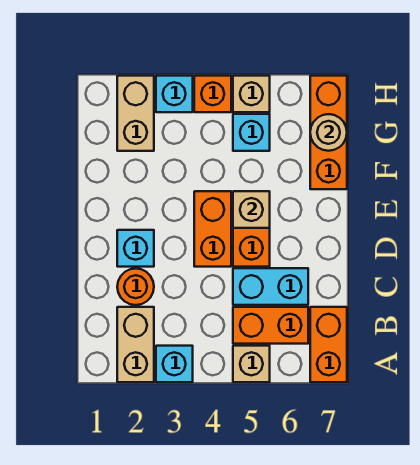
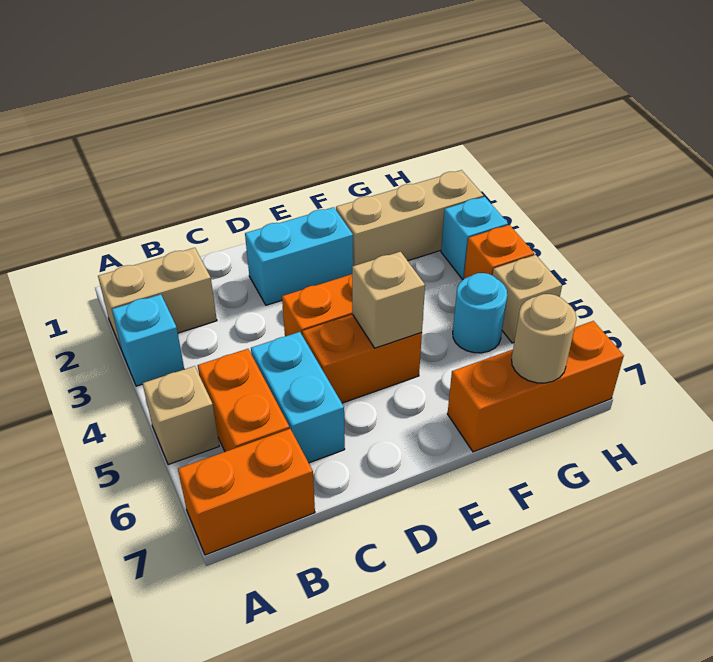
orange round brick C2 level 1 -> none
cyan brick D2 level 1 -> cyan brick D2:E2 level 1
tan brick G2:H2 level 1 -> tan brick F2:H2 level 1
cyan brick G5 level 1 -> cyan round brick G5 level 1

